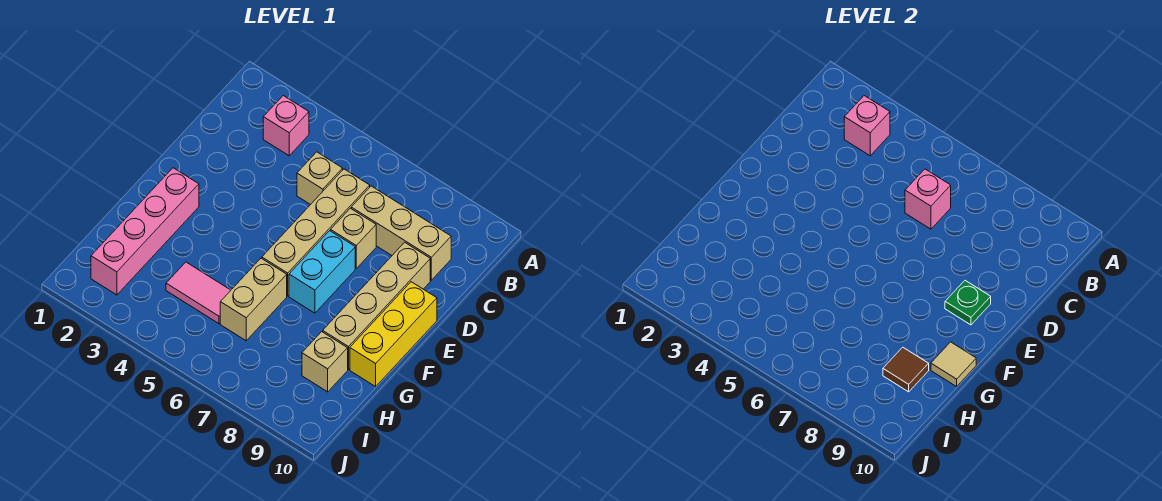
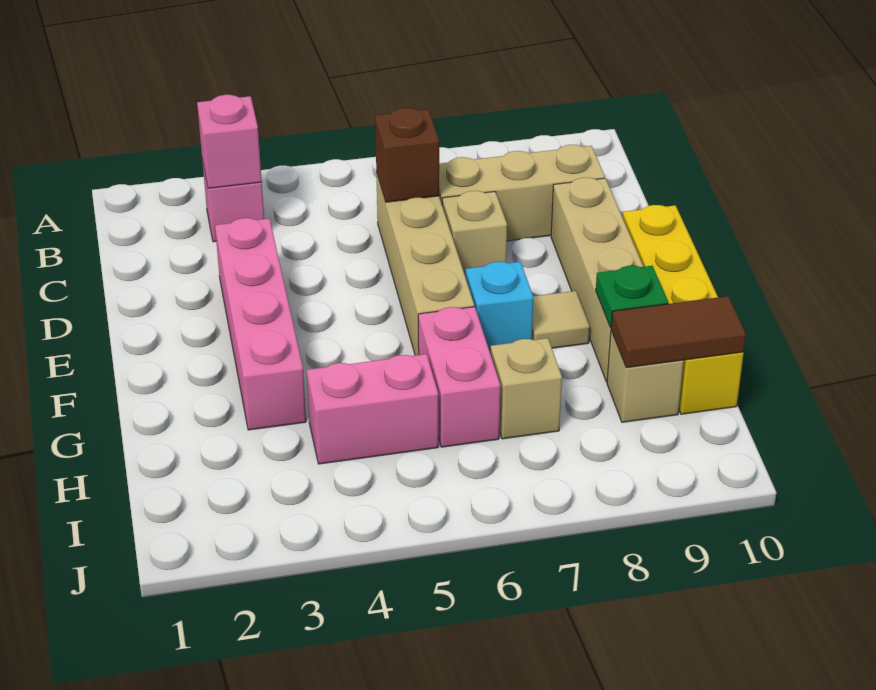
tan brick C5 level 1 -> tan brick H7 level 1
pink brick C6 level 2 -> brown brick C6 level 2
cyan brick E7:F7 level 1 -> cyan brick F7 level 1
green plate E9 level 2 -> green plate G9 level 2
yellow brick E10:G10 level 1 -> yellow brick E10:H10 level 1
pink brick F2:I2 level 1 -> pink brick D3:G3 level 1
tan brick G6:H6 level 1 -> pink brick G6:H6 level 1
tan tile G10 level 2 -> tan tile F8 level 1
pink tile H4:H5 level 1 -> pink brick H4:H5 level 1
brown tile H9 level 2 -> brown tile H9:H10 level 2

